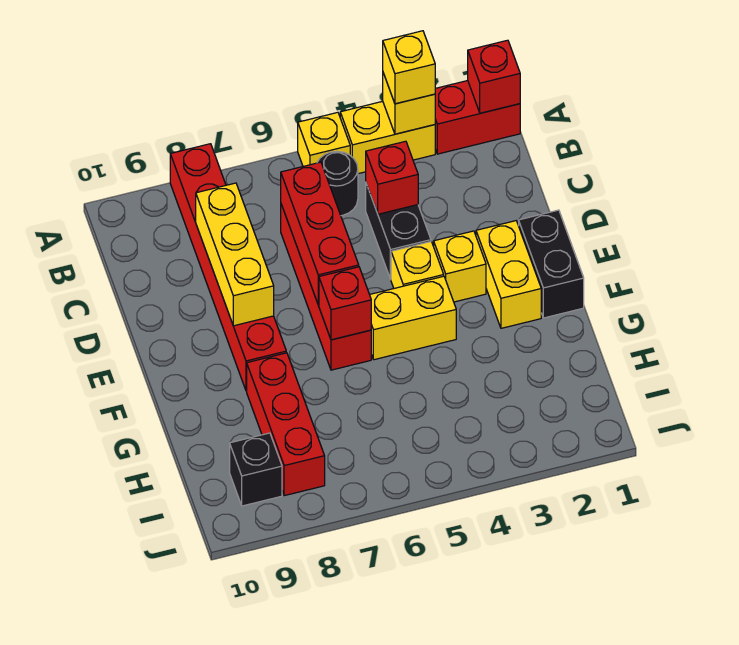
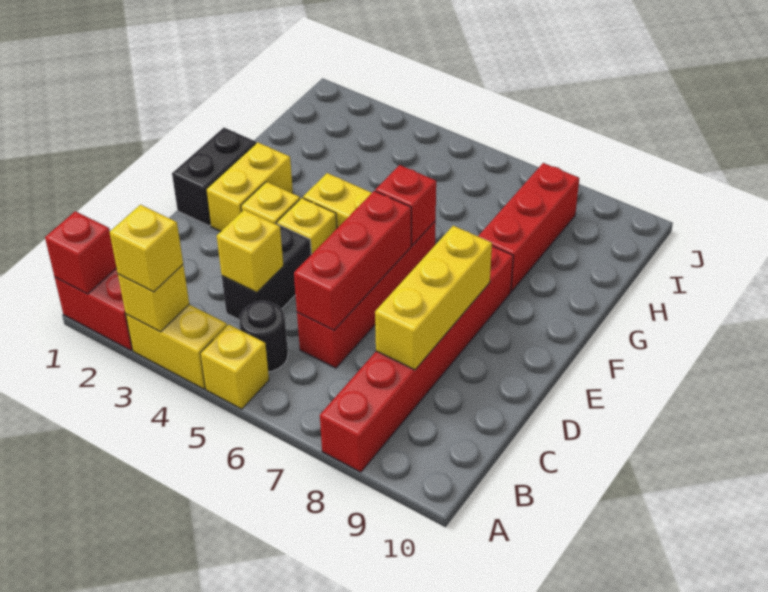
red brick C4 level 2 -> yellow brick C4 level 2
black brick I9 level 1 -> none

